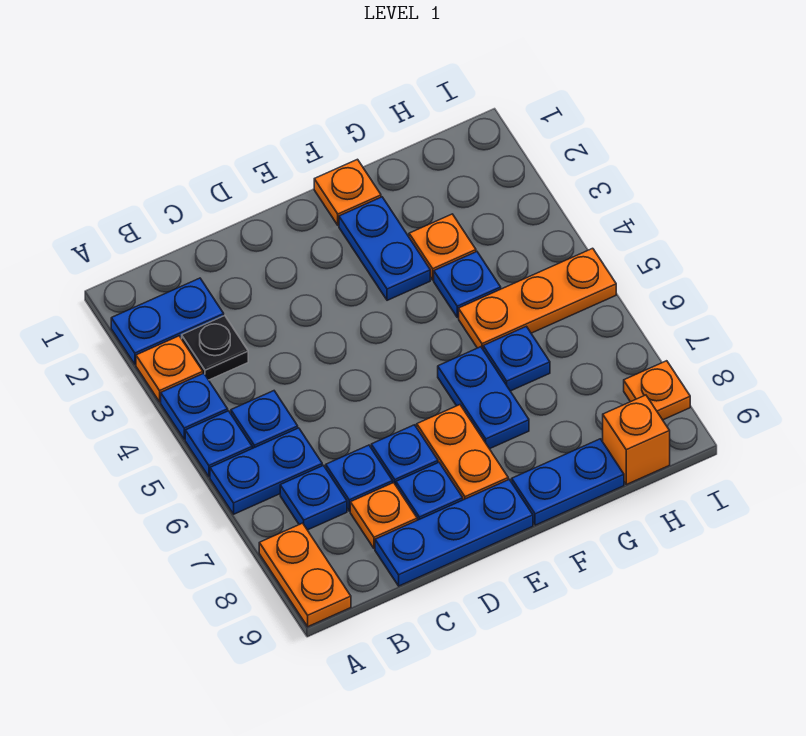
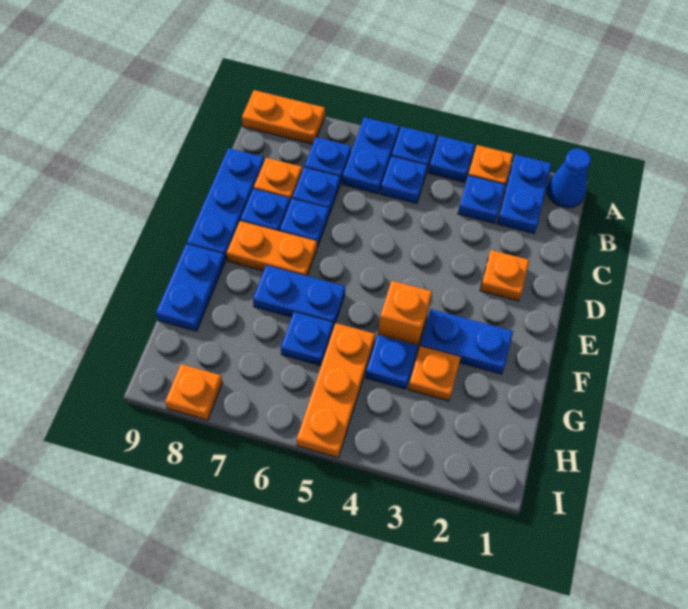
none -> blue cone A1 level 1
black plate B3 level 1 -> blue plate B3 level 1
orange plate F1 level 1 -> orange plate D2 level 1
orange brick H9 level 1 -> orange brick F4 level 1

